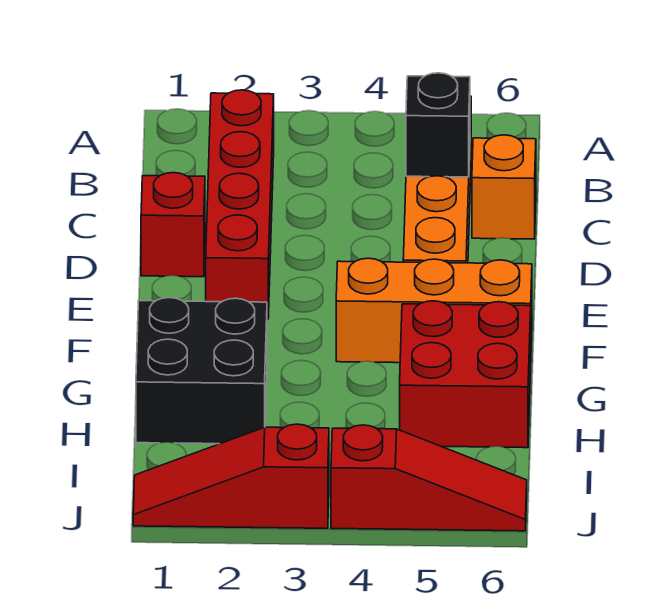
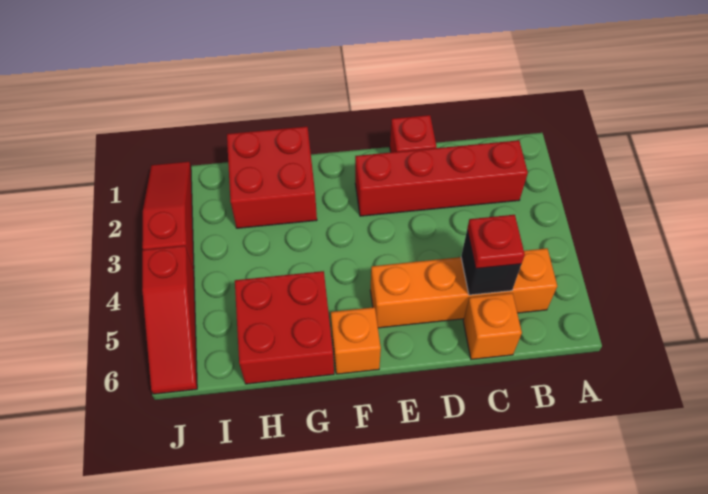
none -> red plate C5 level 3
orange brick F4:F6 level 1 -> orange brick F6 level 1
black brick G1:H2 level 1 -> red brick G1:H2 level 1

